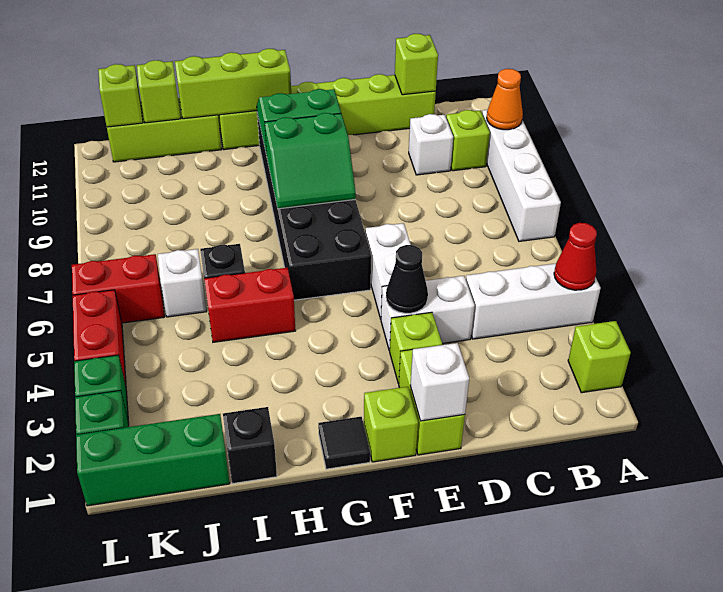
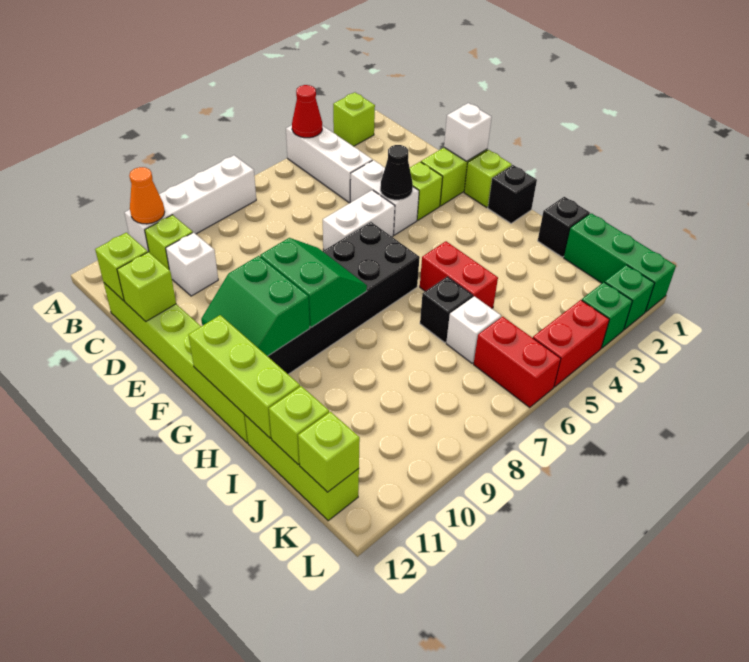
none -> lime brick D12 level 2
black tile G1 level 1 -> black brick G1 level 1

